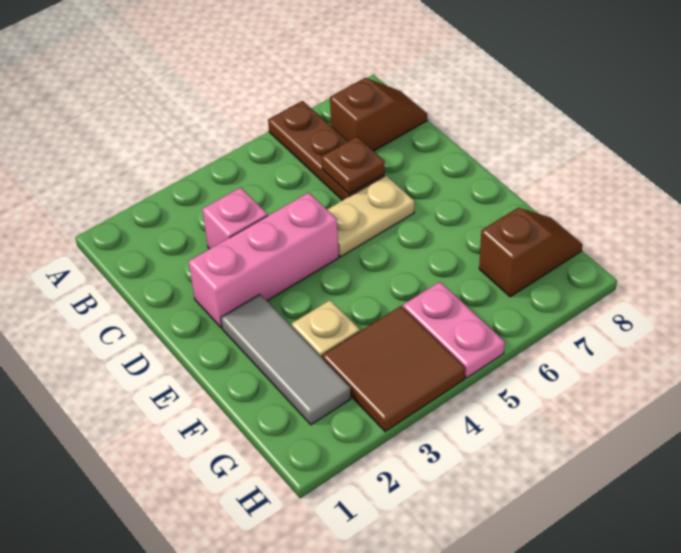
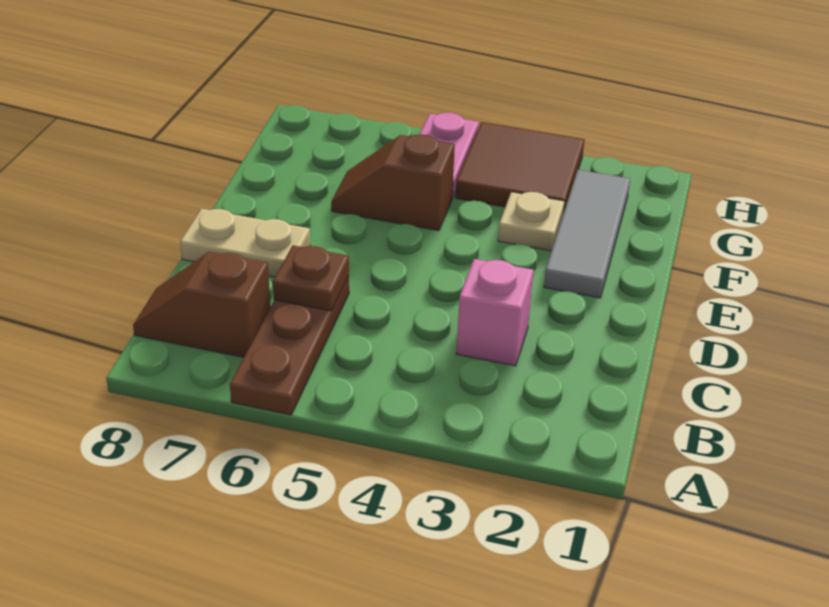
pink brick D2:D4 level 1 -> none
tan plate D5:D6 level 1 -> tan plate D7:D8 level 1
brown slope G7:G8 level 1 top 7 -> brown slope F5:F6 level 1 top 5

